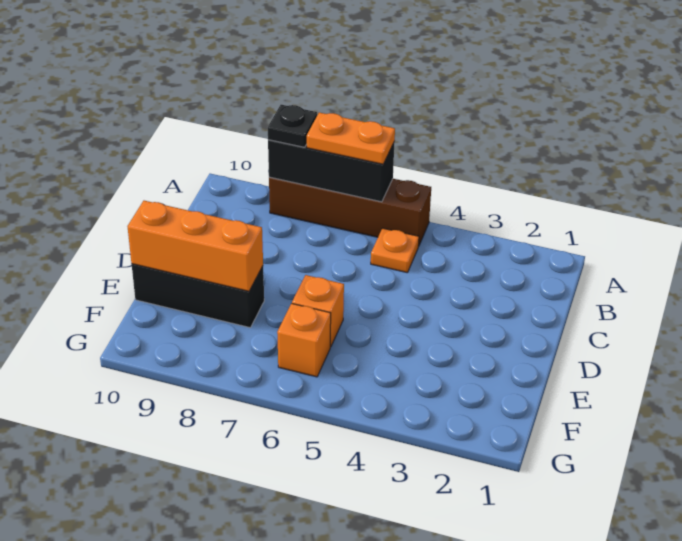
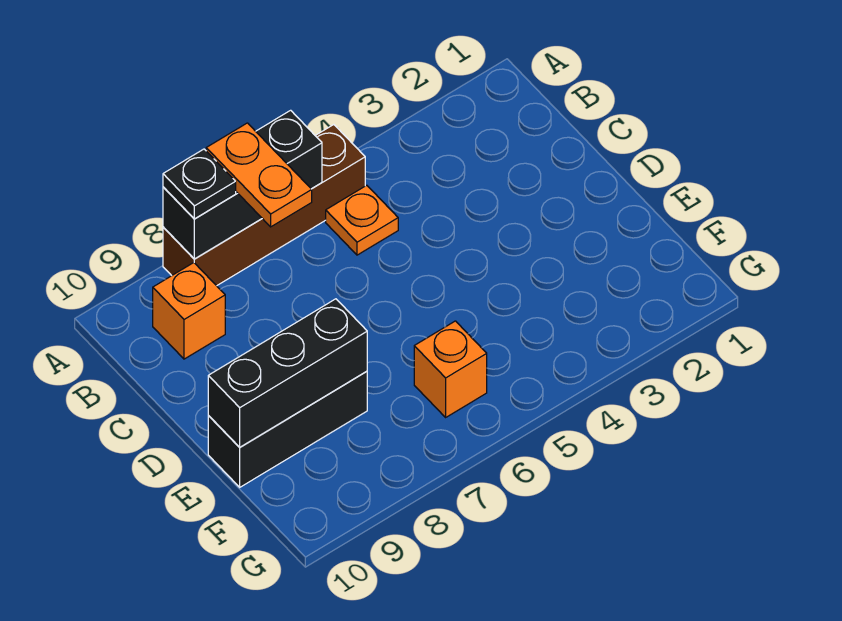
orange plate A6:A7 level 3 -> orange plate A7:B7 level 3
orange brick E6 level 1 -> orange brick B9 level 1
orange brick E8:E10 level 2 -> black brick E8:E10 level 2

